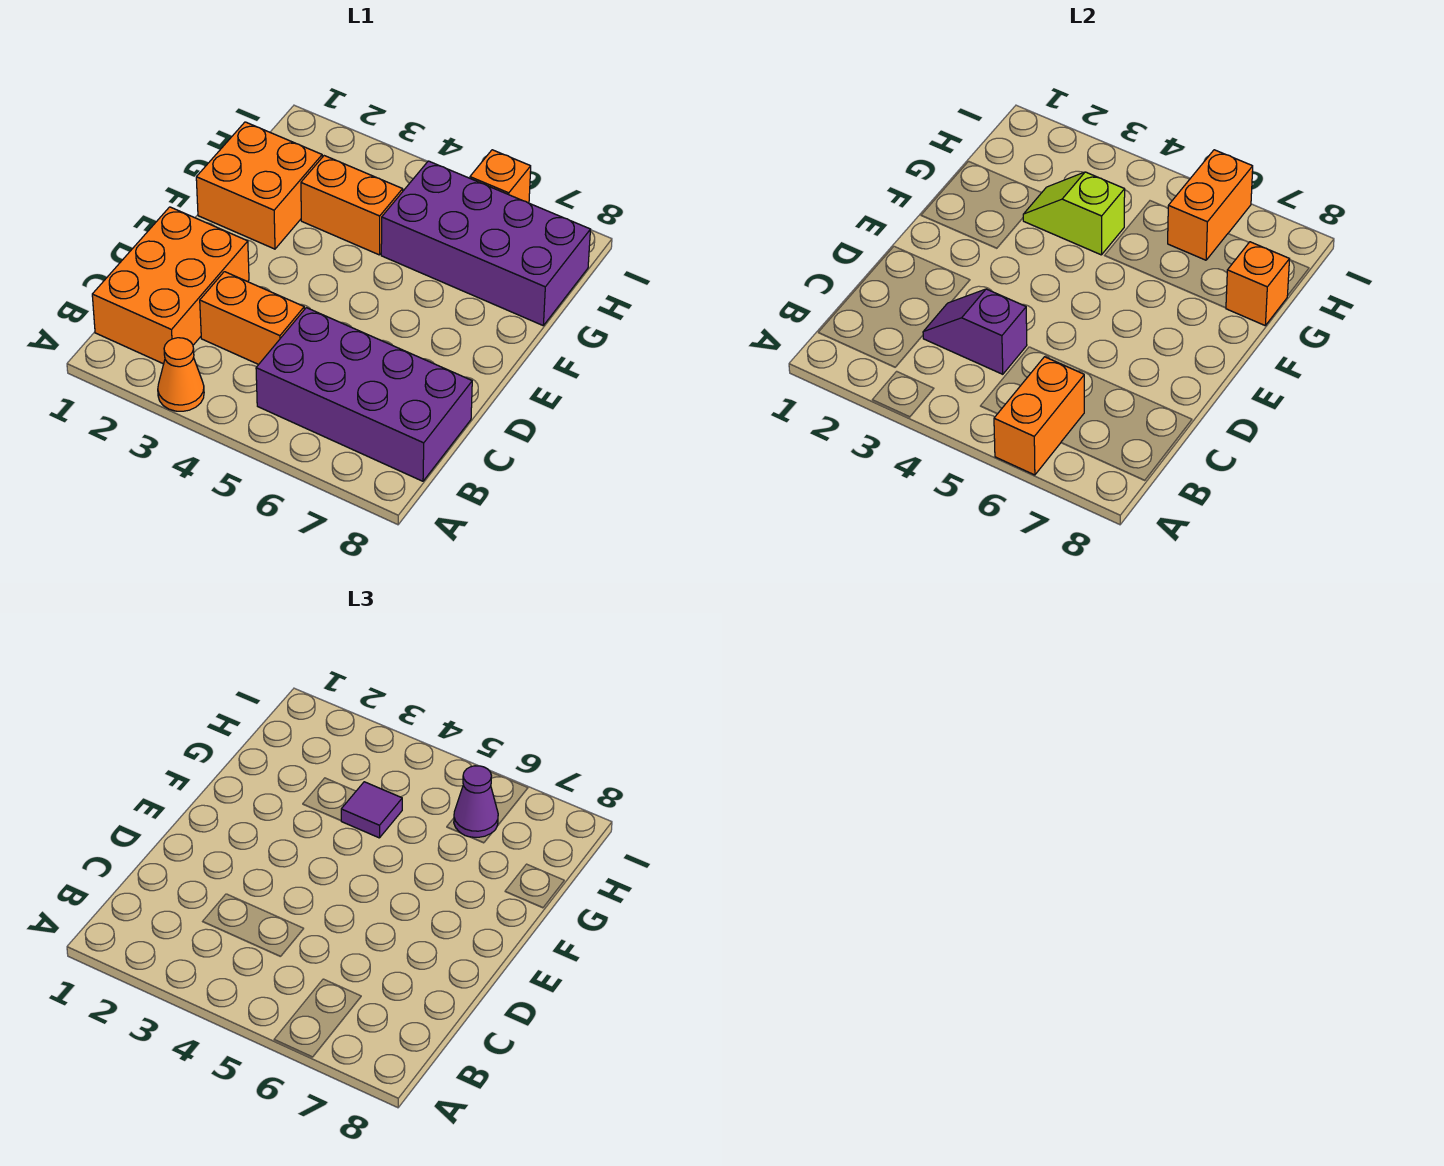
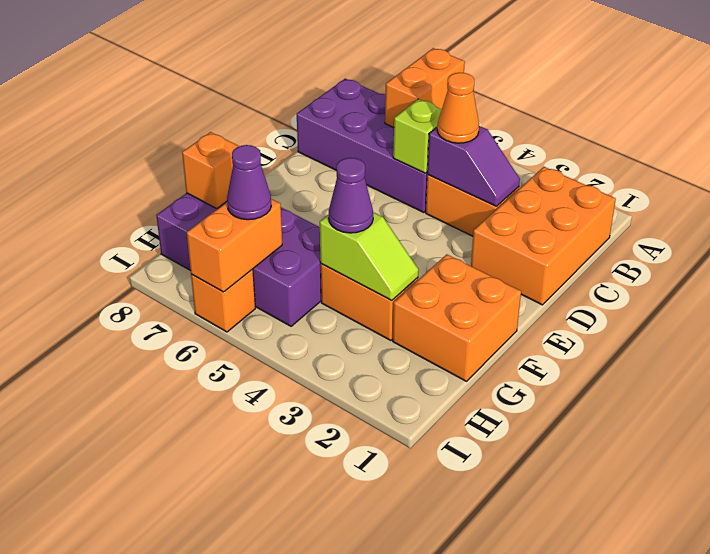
orange cone A3 level 1 -> orange cone C4 level 3
none -> lime brick C5 level 2
purple tile G4 level 3 -> purple cone G4 level 3

